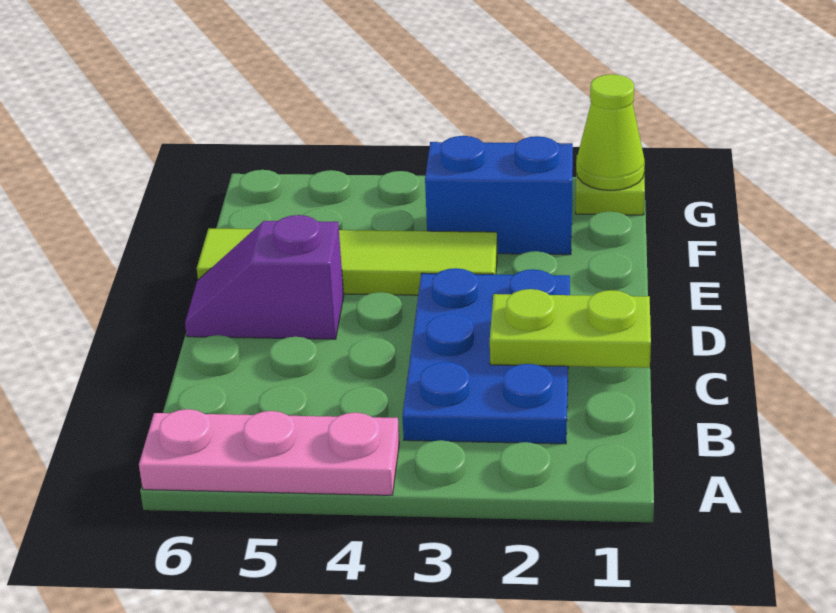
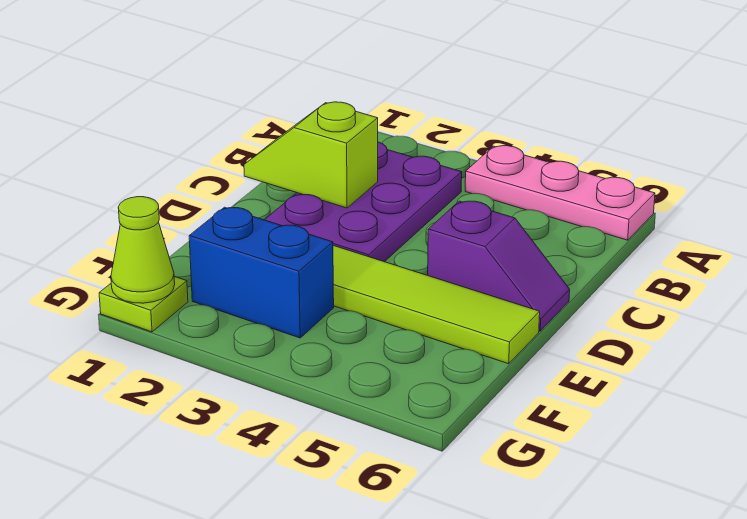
blue plate B2:D3 level 1 -> purple plate B2:D3 level 1
lime plate C1:C2 level 2 -> lime slope C1:C2 level 2 top 2

